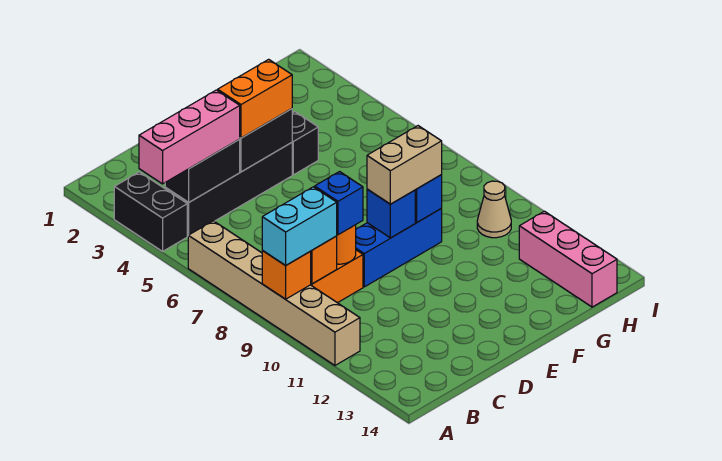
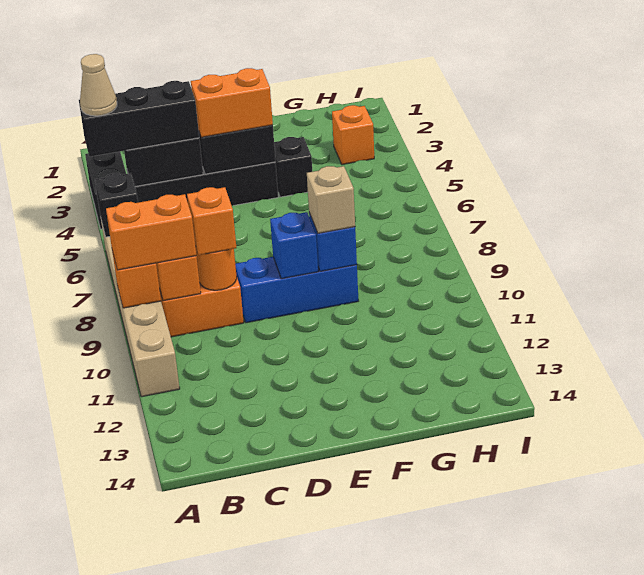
pink brick A4:C4 level 3 -> black brick A4:C4 level 3
none -> black brick A6 level 2
cyan brick A9:B9 level 3 -> orange brick A9:B9 level 3
blue brick C9 level 3 -> orange brick C9 level 3
tan brick E9:F9 level 3 -> tan brick F9 level 3
none -> orange brick H3 level 1
tan cone H10 level 1 -> tan cone A4 level 4
pink brick H12:H14 level 1 -> none

